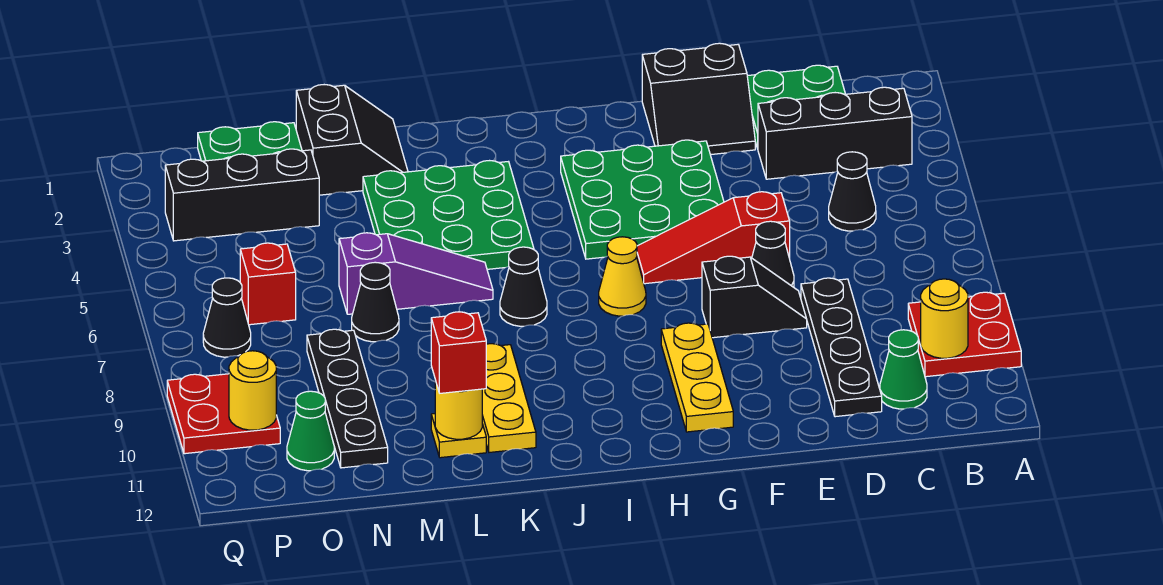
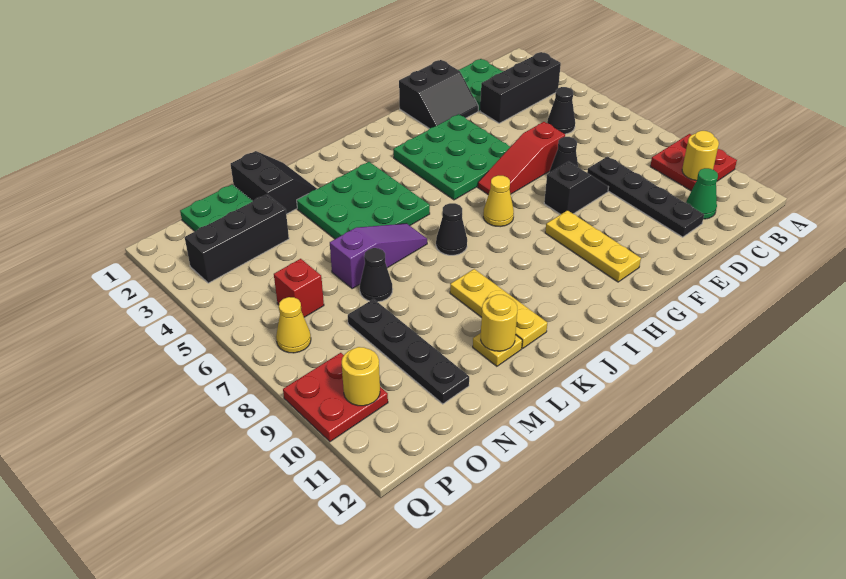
red brick L11 level 3 -> none
green cone O11 level 1 -> none
black cone P7 level 1 -> yellow cone P7 level 1

